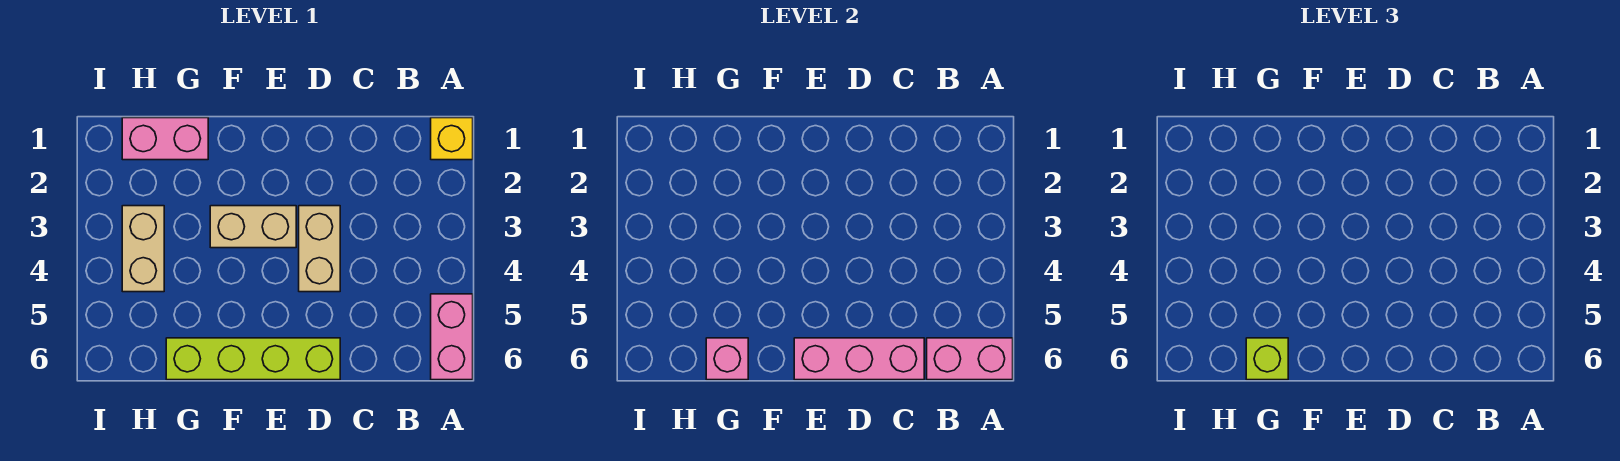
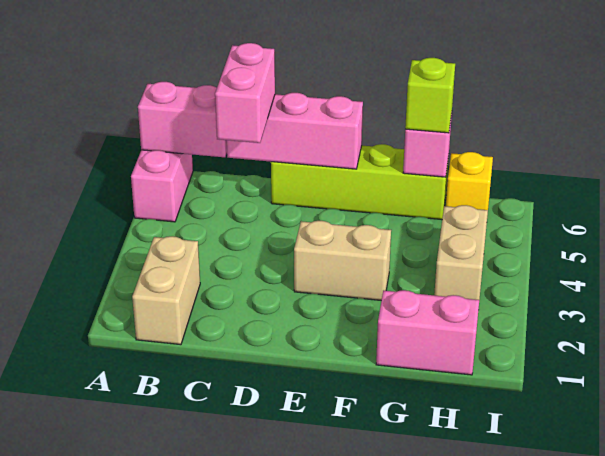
yellow brick A1 level 1 -> yellow brick H6 level 1
none -> pink brick C5:C6 level 3
tan brick D3:D4 level 1 -> tan brick B1:B2 level 1

